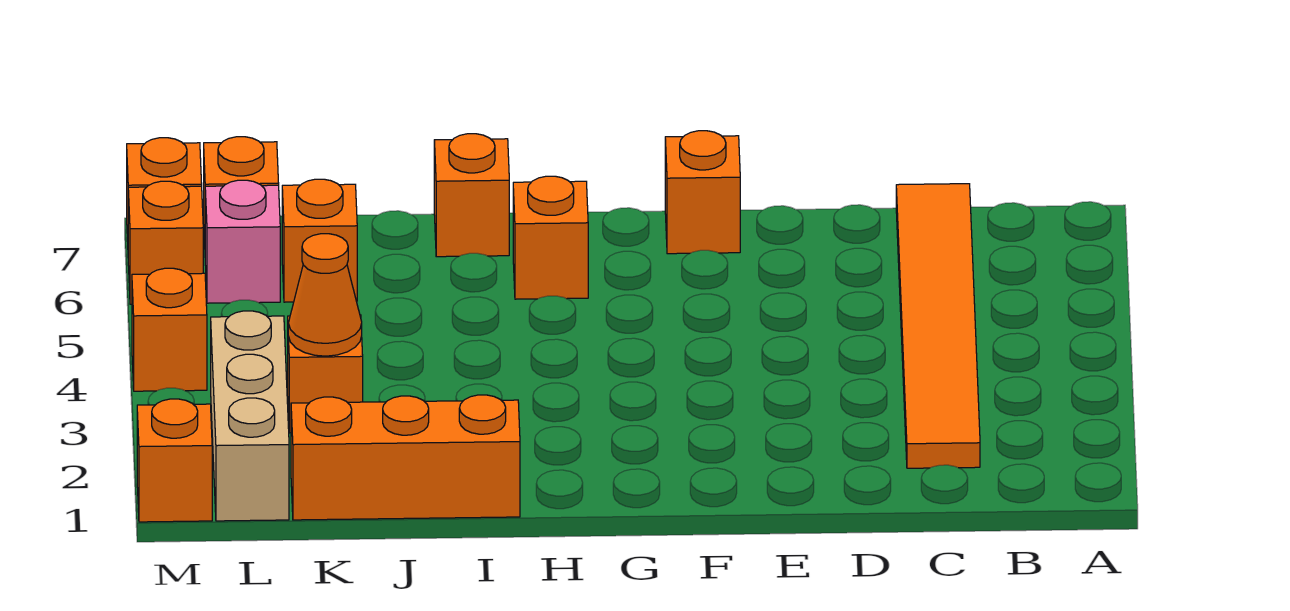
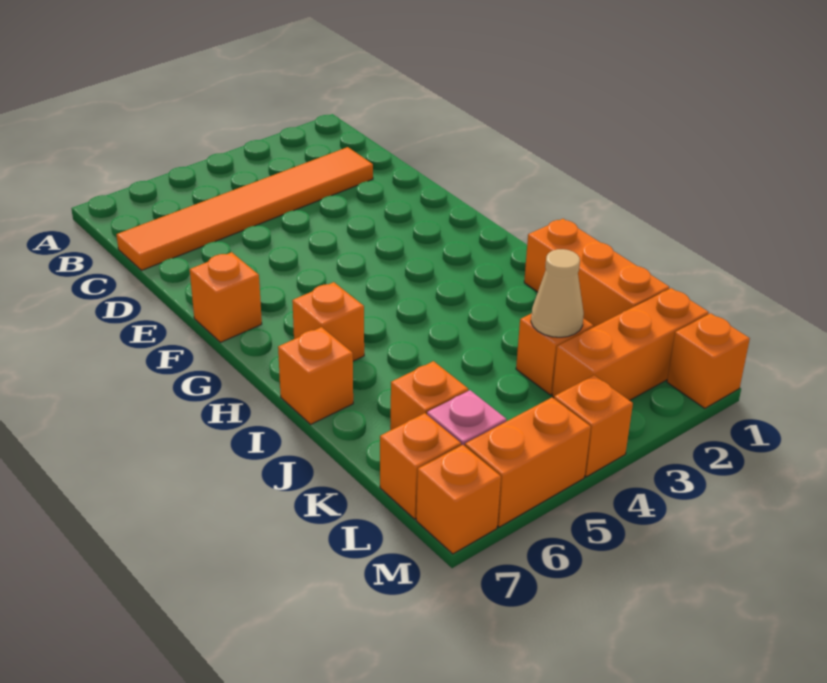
orange cone K3 level 2 -> tan cone K3 level 2
tan brick L1:L3 level 1 -> orange brick L1:L3 level 1
orange brick M6 level 1 -> orange brick M5:M6 level 1

